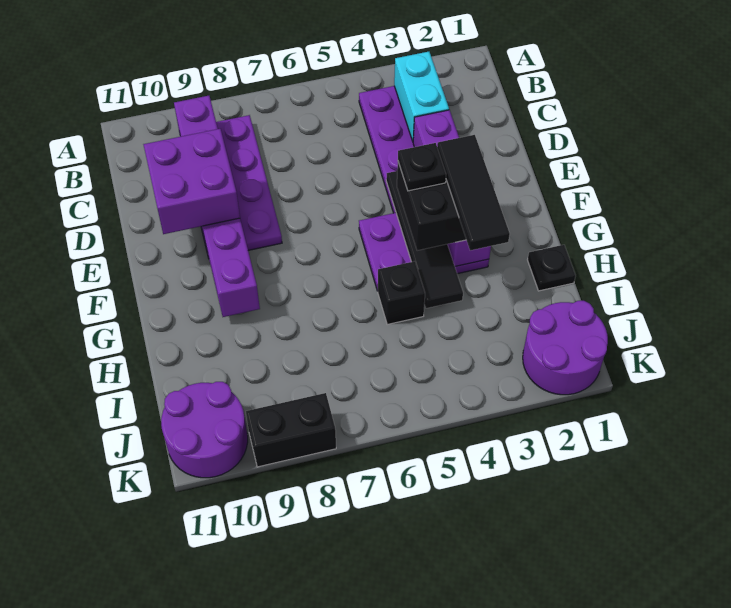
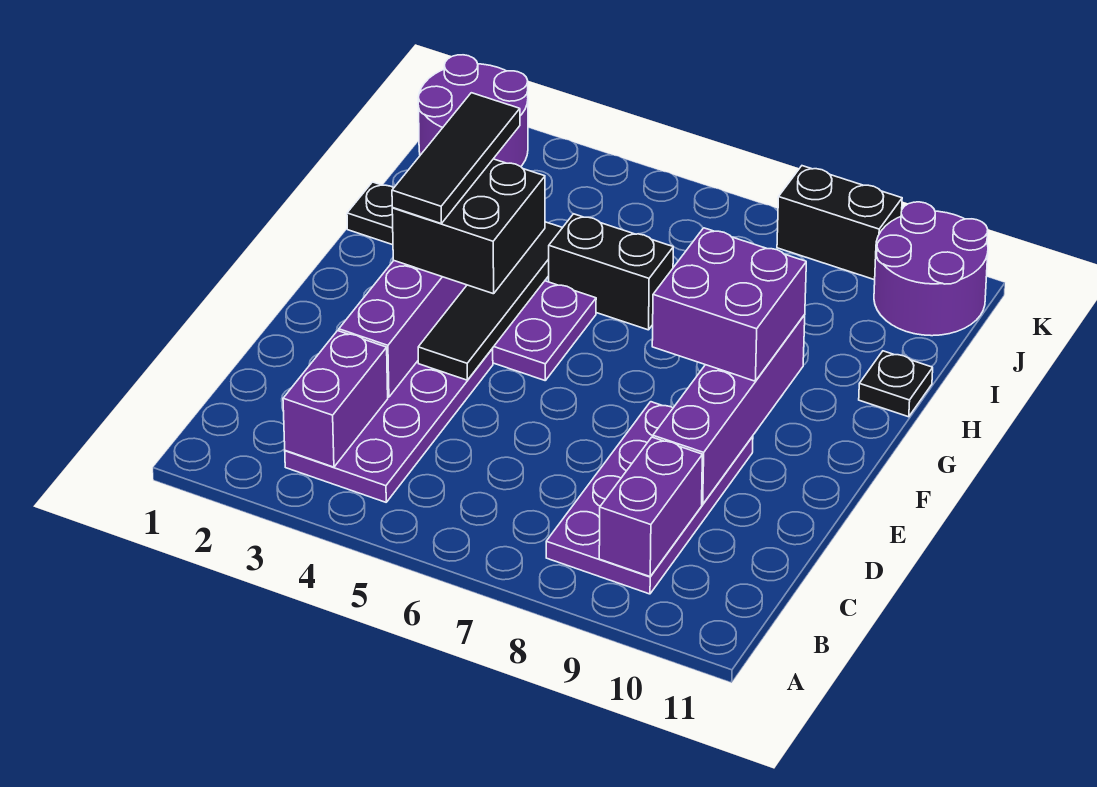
cyan brick B3:C3 level 2 -> purple brick B3:C3 level 2
purple brick D9:E10 level 3 -> purple brick F8:G9 level 3
black plate F4 level 4 -> black plate H11 level 1
black brick H5 level 1 -> black brick H5:H6 level 1

